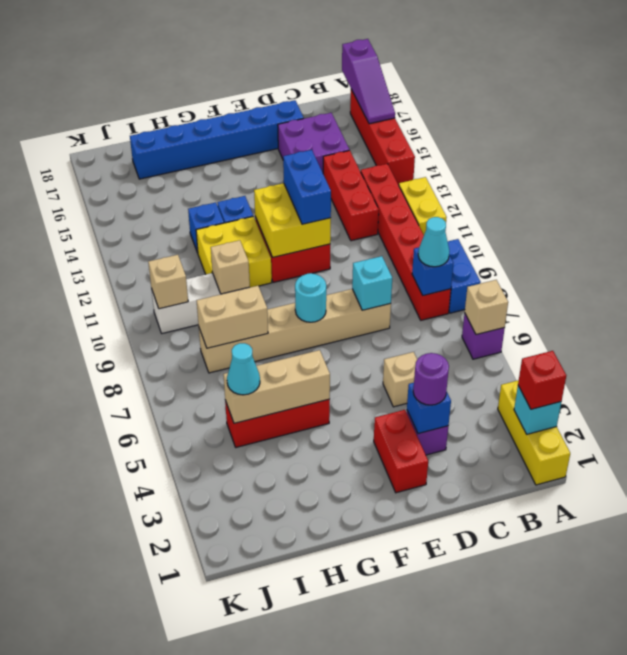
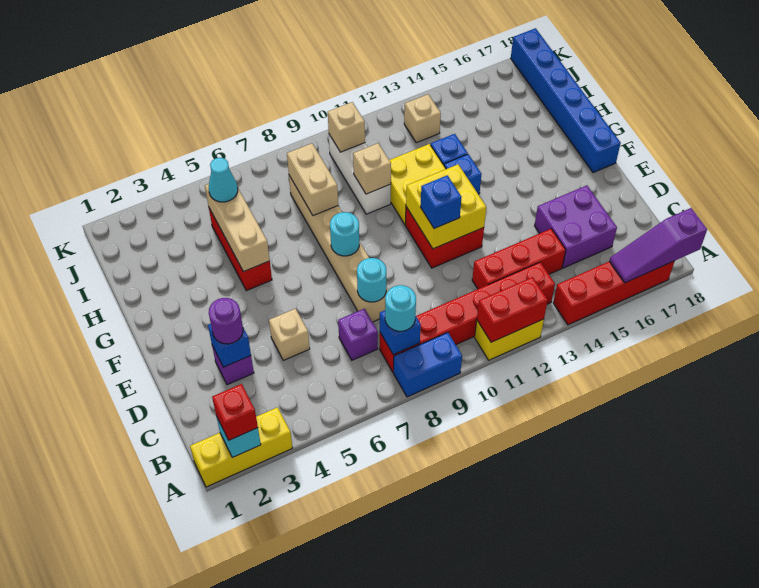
purple brick A6 level 1 -> purple brick C7 level 1
tan brick A6 level 2 -> tan brick J13 level 1
cyan cone B8 level 3 -> cyan round brick B8 level 3
cyan brick D8 level 2 -> cyan round brick D8 level 2
blue brick D17:I17 level 1 -> blue brick F18:K18 level 1
red brick E2:E3 level 1 -> red brick A11:A12 level 2
blue brick E11:E12 level 3 -> blue brick E11 level 3

